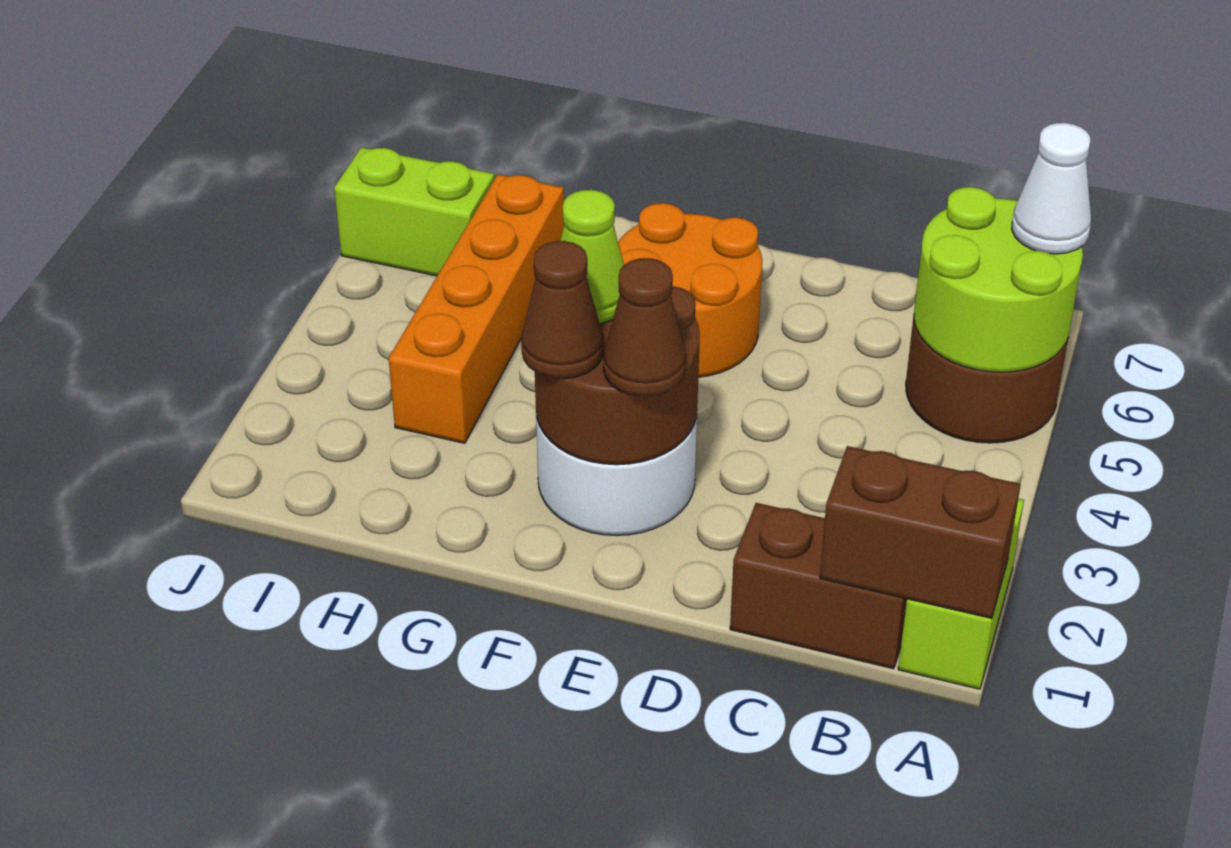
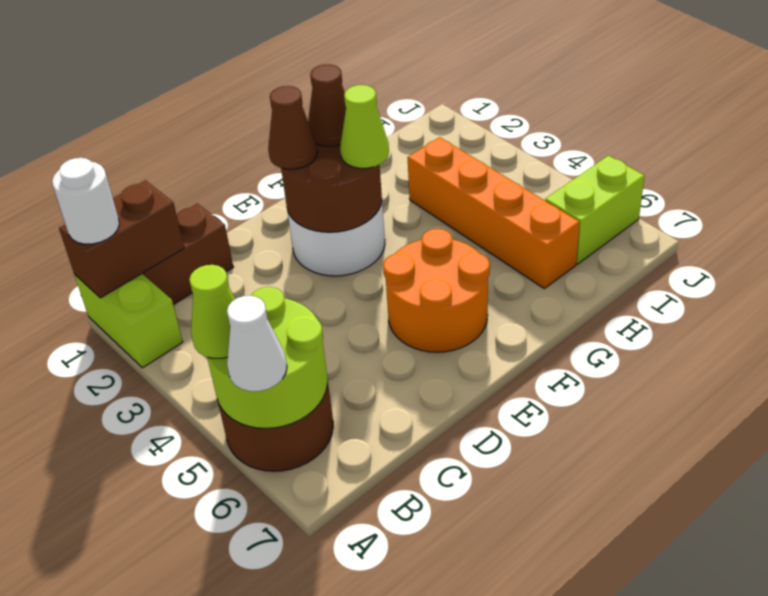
none -> white round brick A1 level 3
none -> lime cone A5 level 3

